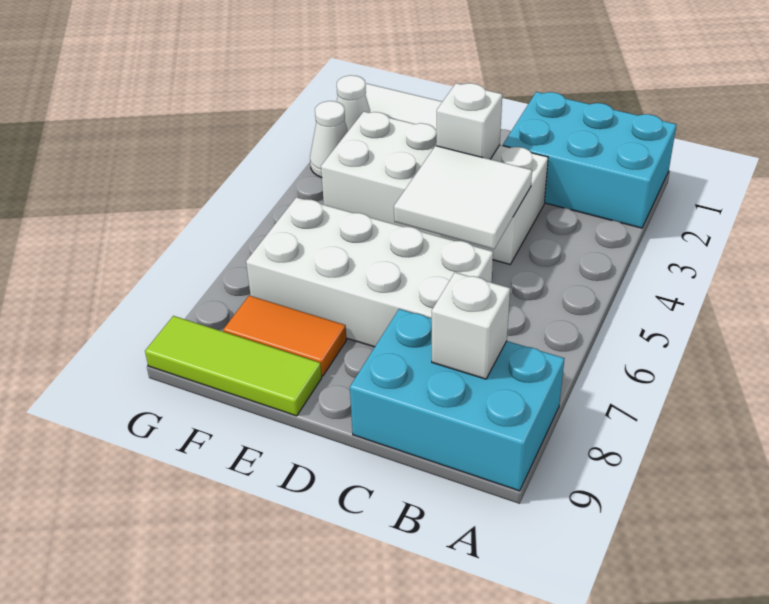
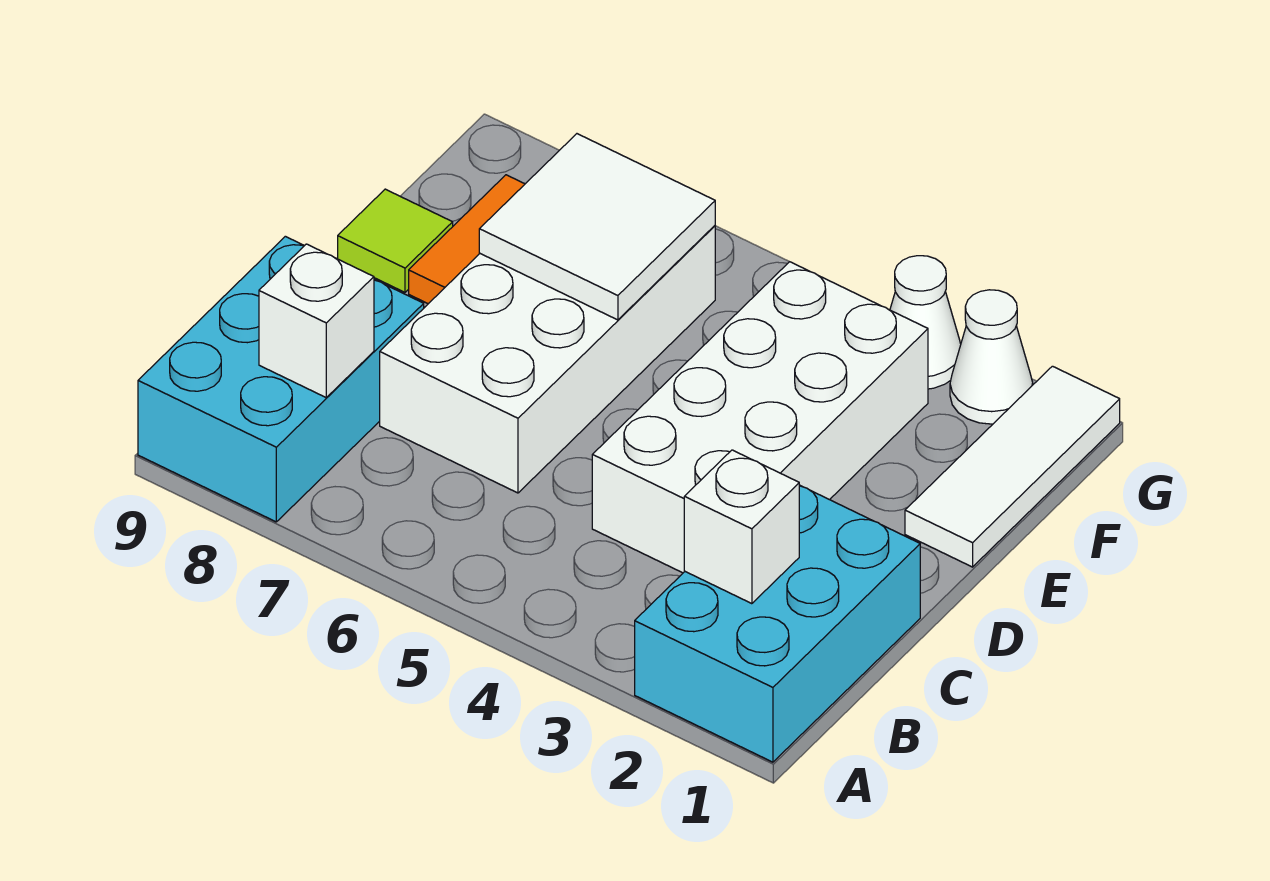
white tile C4:D5 level 2 -> white tile E6:F7 level 2
white brick D3 level 2 -> white brick B2 level 2
lime tile E9:G9 level 1 -> lime tile E9 level 1

